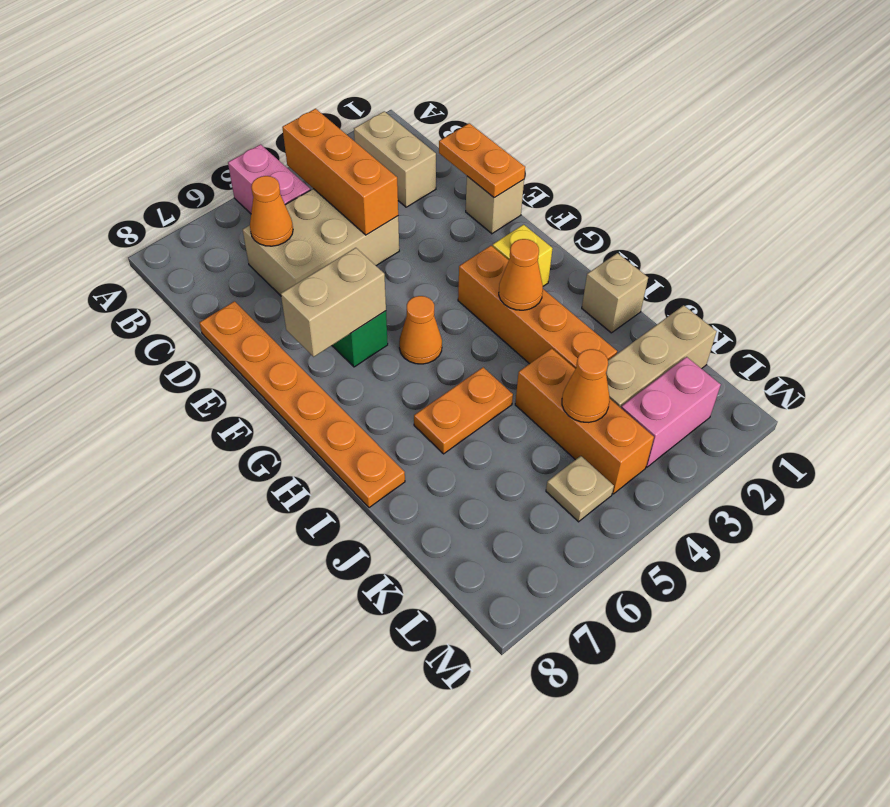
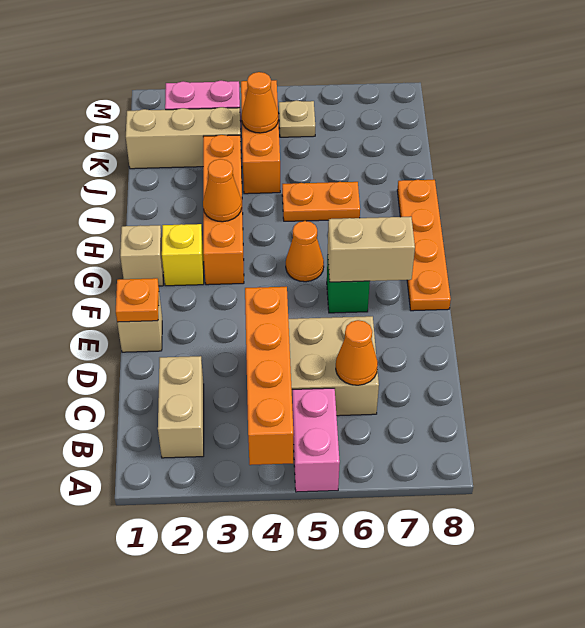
orange brick B4:D4 level 2 -> orange brick A4:D4 level 2
orange plate D1:E1 level 2 -> orange plate E1 level 2
orange plate D8:I8 level 1 -> orange plate F8:I8 level 1
tan brick I1 level 1 -> tan brick G1 level 1

